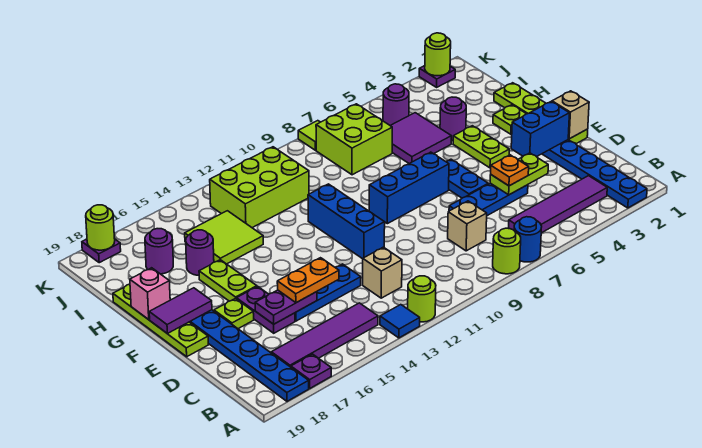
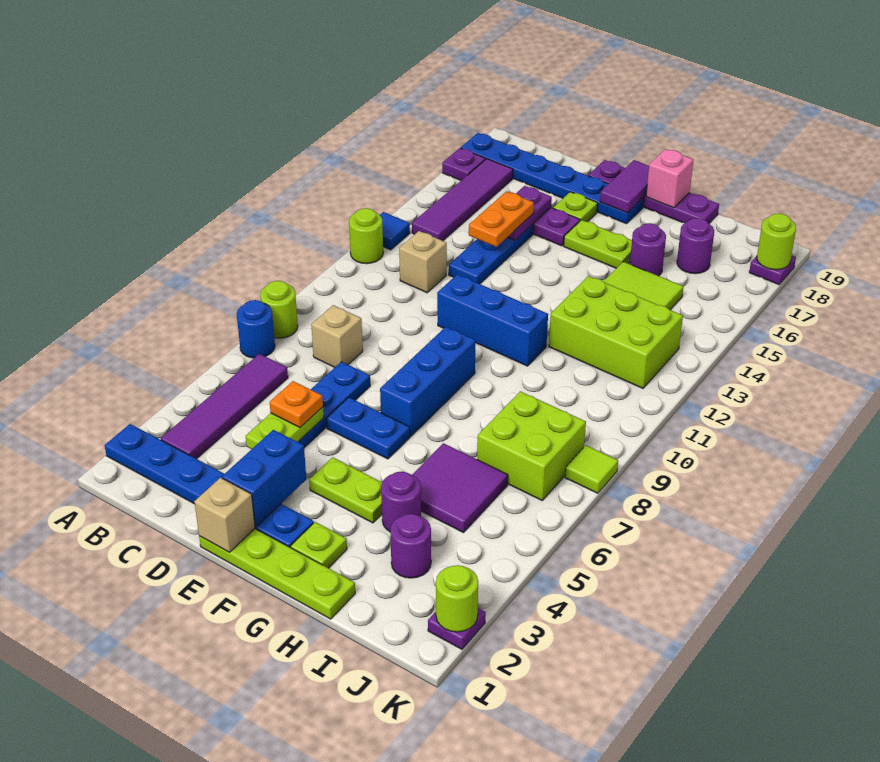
lime plate E19:H19 level 1 -> purple plate E19:H19 level 1
lime brick I11:J13 level 1 -> lime brick H12:J13 level 1
purple round brick J5 level 1 -> purple round brick I3 level 1

